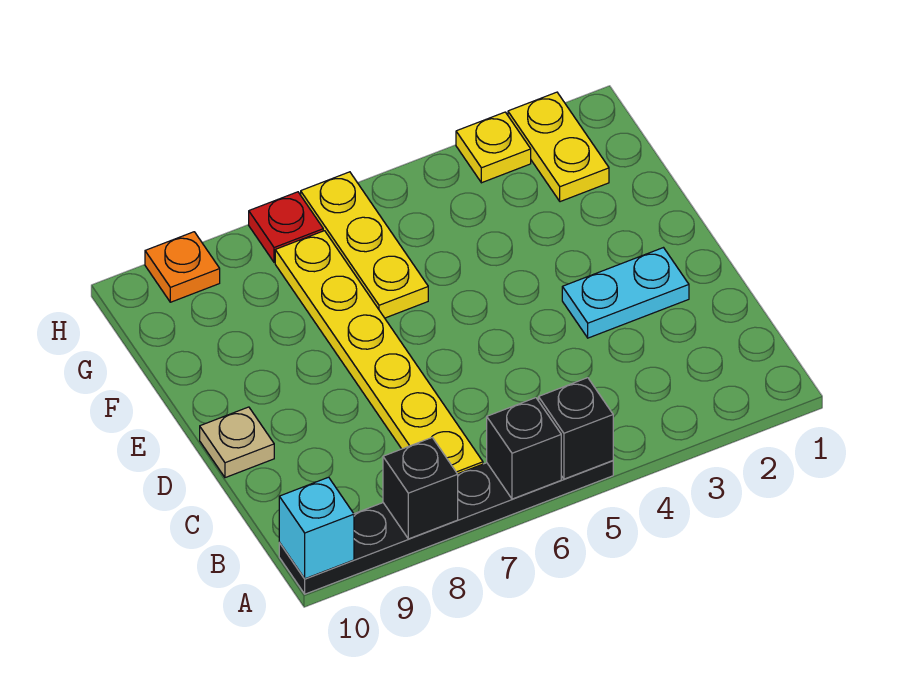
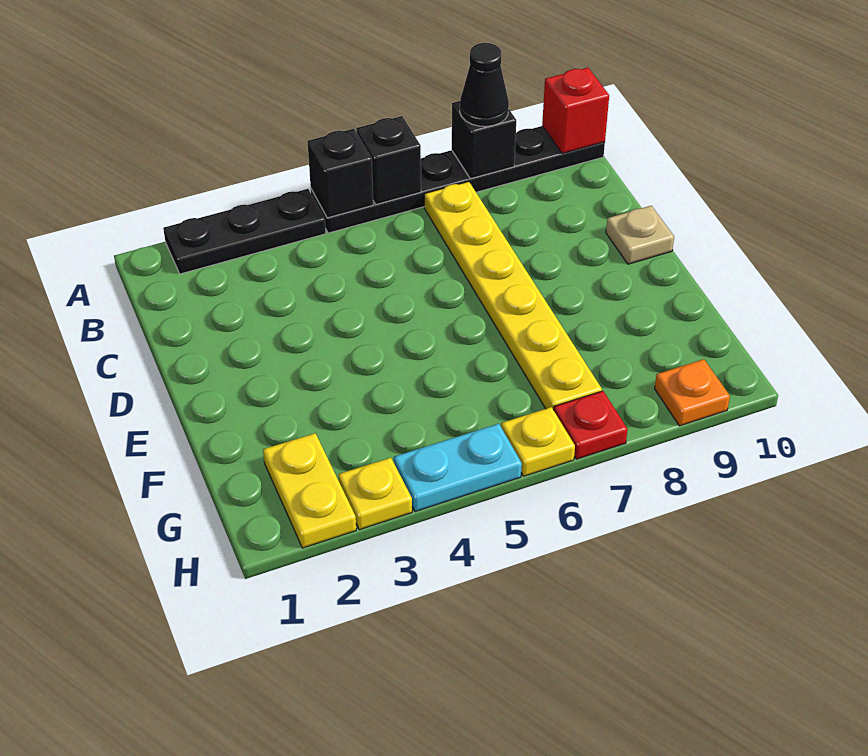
none -> black plate A2:A4 level 1
none -> black cone A8 level 3
cyan brick A10 level 2 -> red brick A10 level 2
cyan plate D2:D3 level 1 -> cyan plate H4:H5 level 1
yellow plate F6:H6 level 1 -> yellow plate H6 level 1

